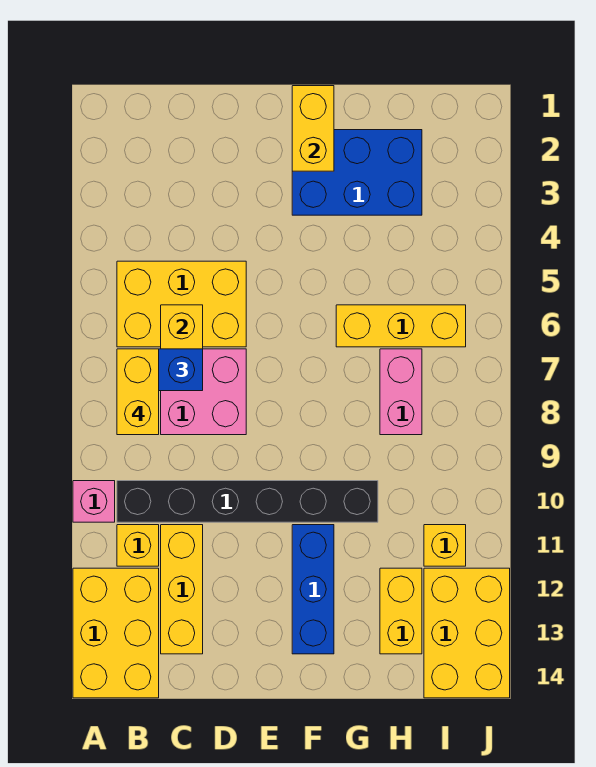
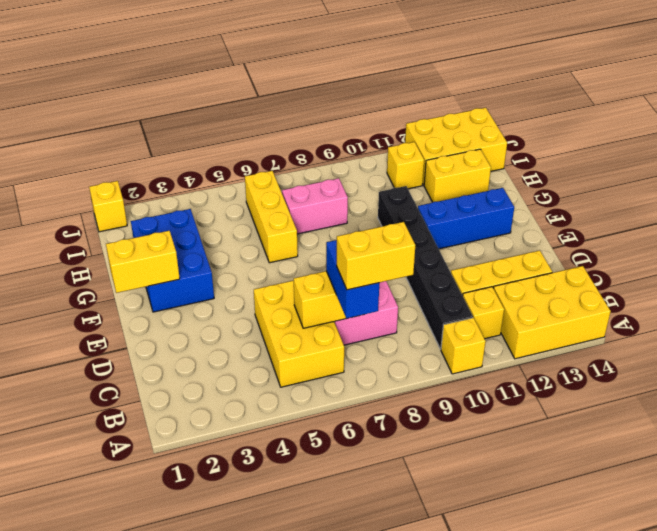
pink brick A10 level 1 -> yellow brick A10 level 1
none -> yellow brick J1 level 1

